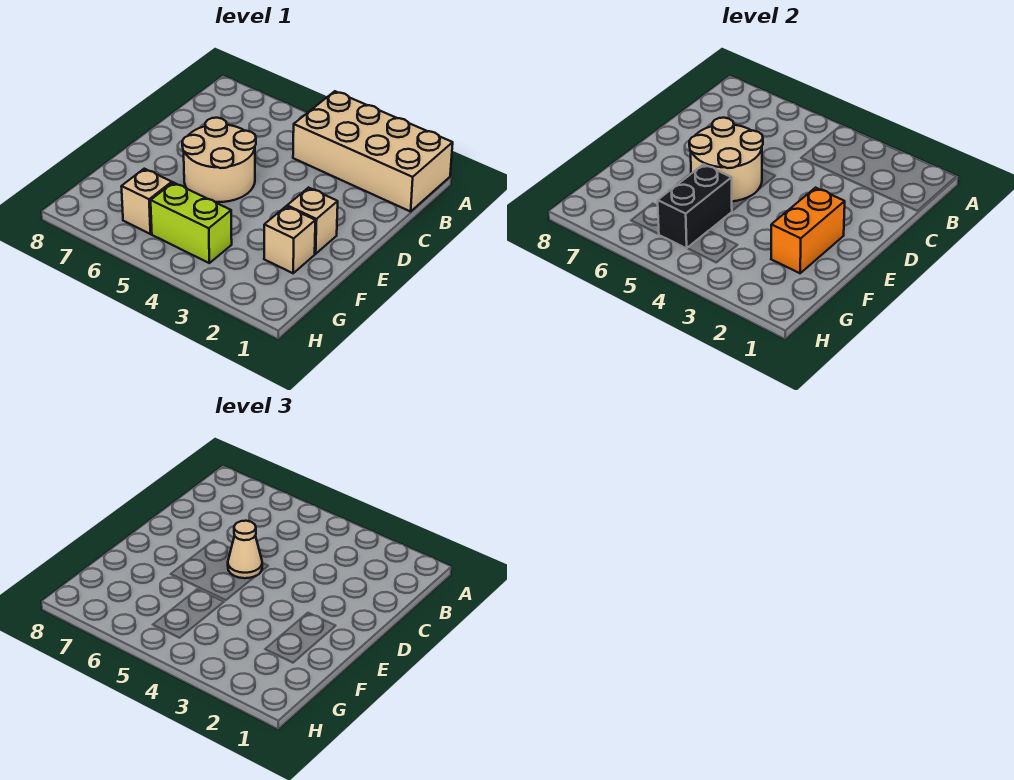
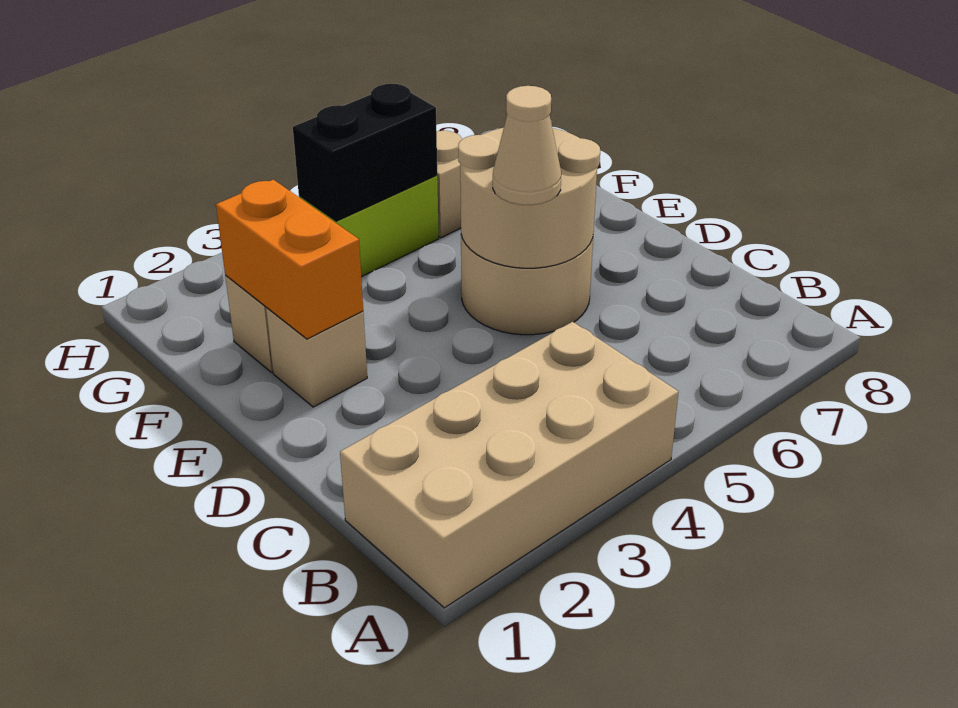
black brick F5:G5 level 2 -> black brick G4:G5 level 2

